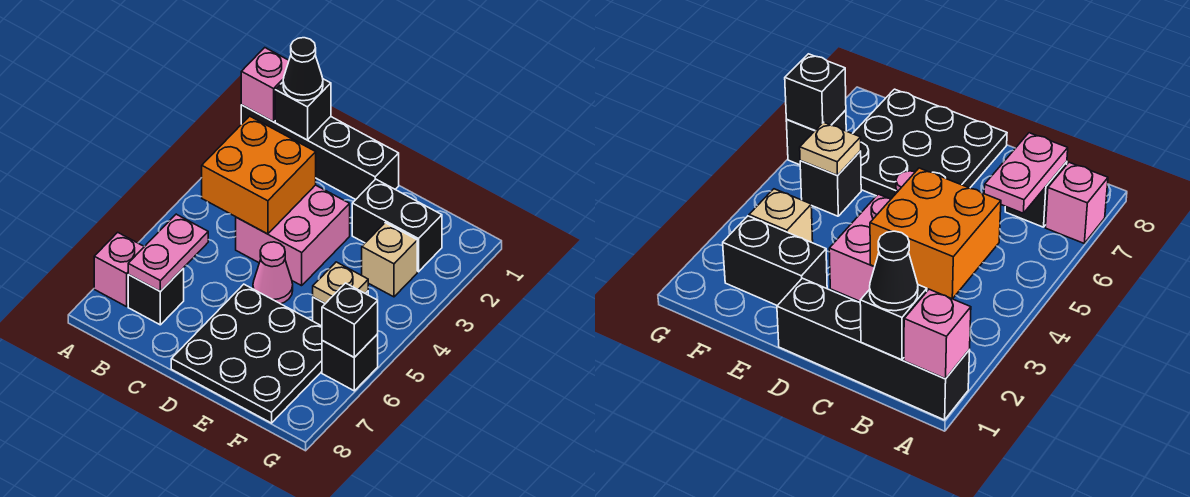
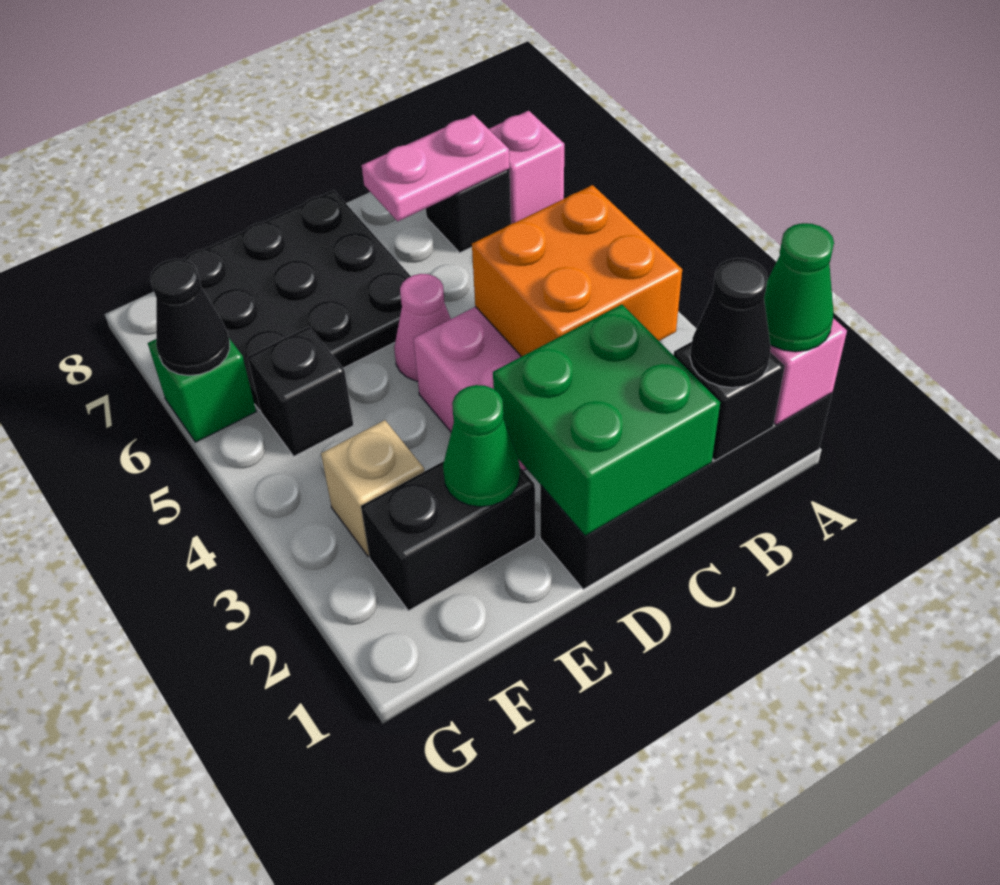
none -> green cone A1 level 3
pink plate B6:B7 level 2 -> pink plate B7:C7 level 2
none -> green brick C1:D2 level 2
none -> green cone E2 level 2
tan plate F5 level 2 -> none
black brick G6 level 1 -> green brick G6 level 1
black brick G6 level 2 -> black cone G6 level 2

